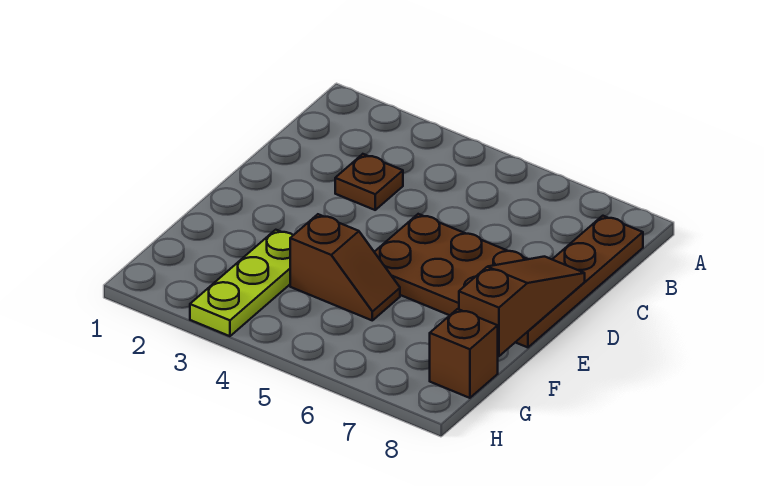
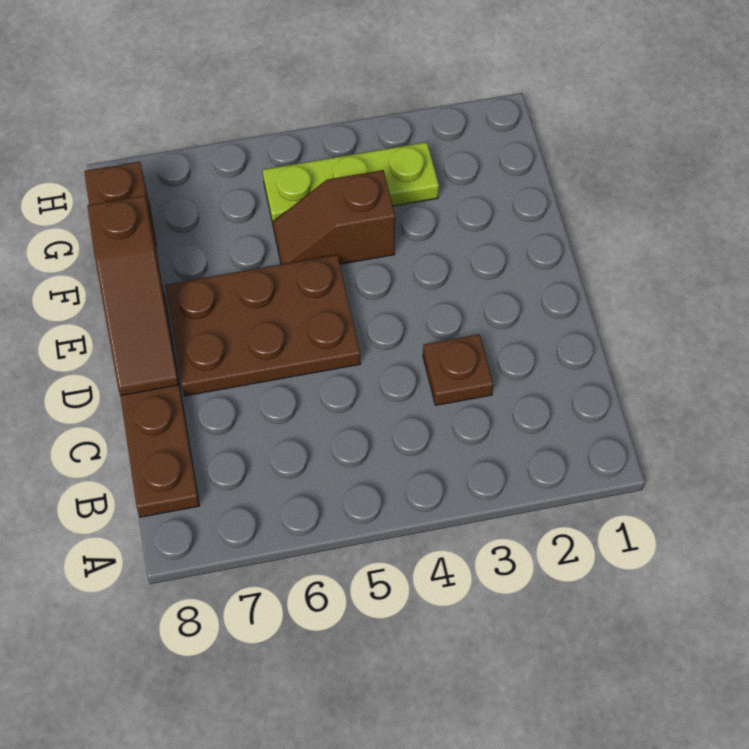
lime plate F3:H3 level 1 -> lime plate G3:G5 level 1

